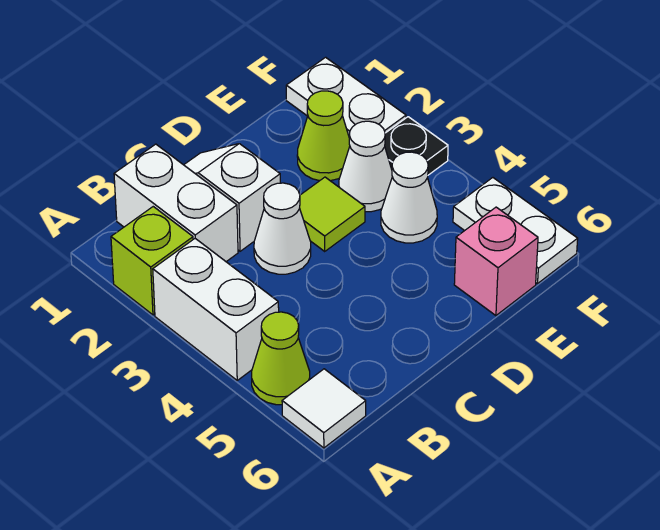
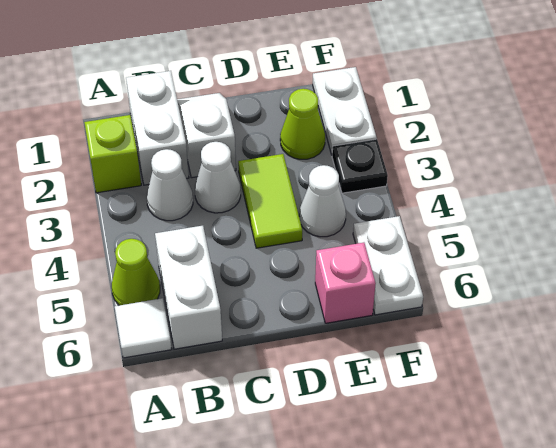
white brick A3:A4 level 1 -> white brick B5:B6 level 1
lime tile D3 level 1 -> lime tile D3:D4 level 1
white cone E3 level 1 -> white cone B3 level 1

